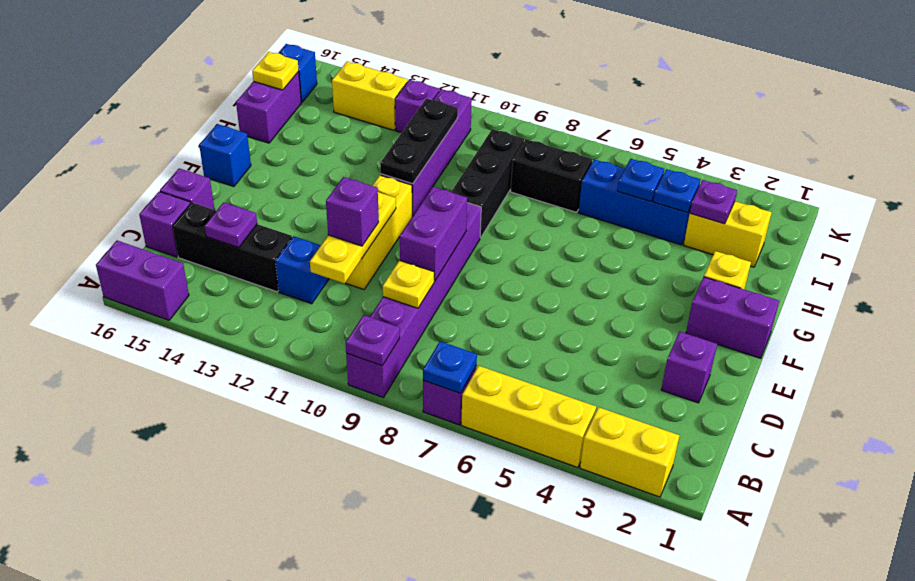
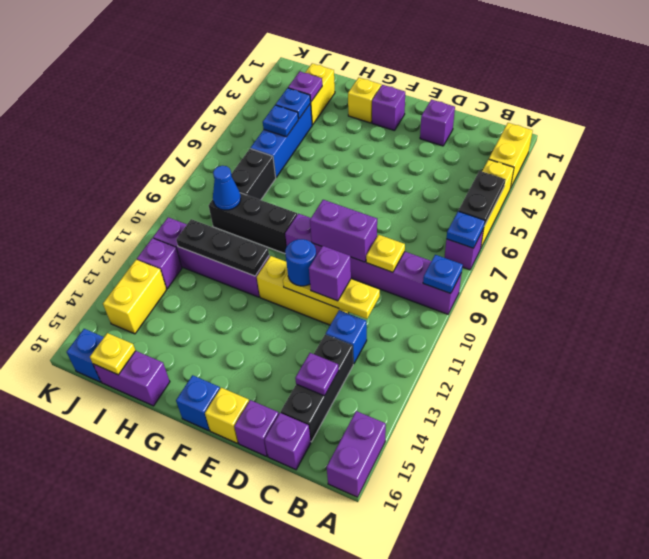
none -> black plate A5:A6 level 2
purple plate A9 level 2 -> blue plate A9 level 2
none -> blue round brick E11 level 3
none -> yellow brick E16 level 1
purple brick F1:F2 level 1 -> purple brick F2 level 1
none -> blue cone I9 level 2

